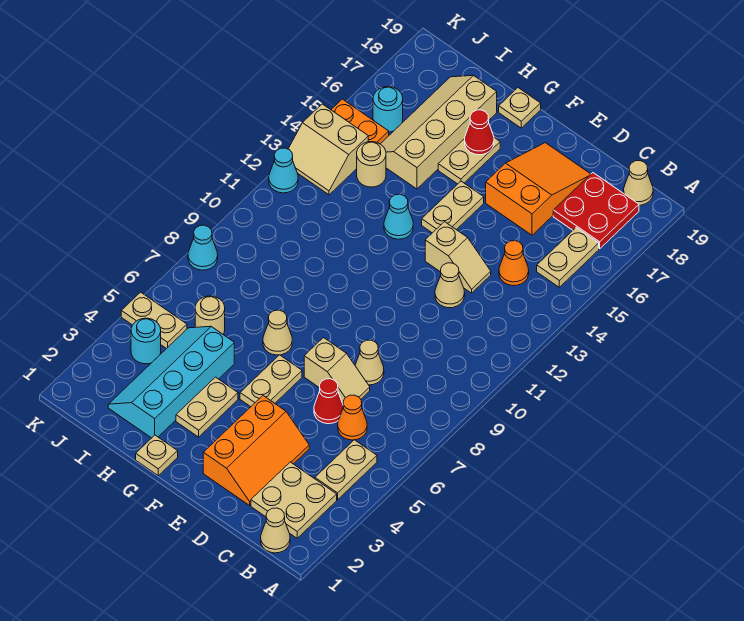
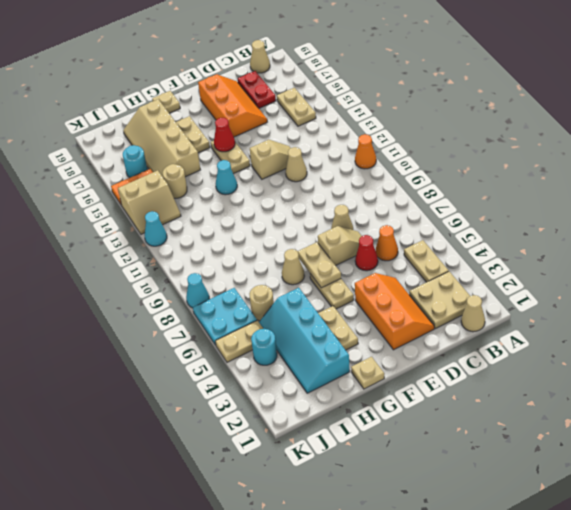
red plate B17:C18 level 1 -> red plate C17:C18 level 1
orange cone C14 level 1 -> orange cone A11 level 1
orange slope D16:E18 level 1 top 16 -> orange slope D16:E18 level 1 top E
none -> tan plate F6:F7 level 2
red cone G17 level 2 -> red cone F15 level 2
none -> cyan plate J6:K7 level 1

